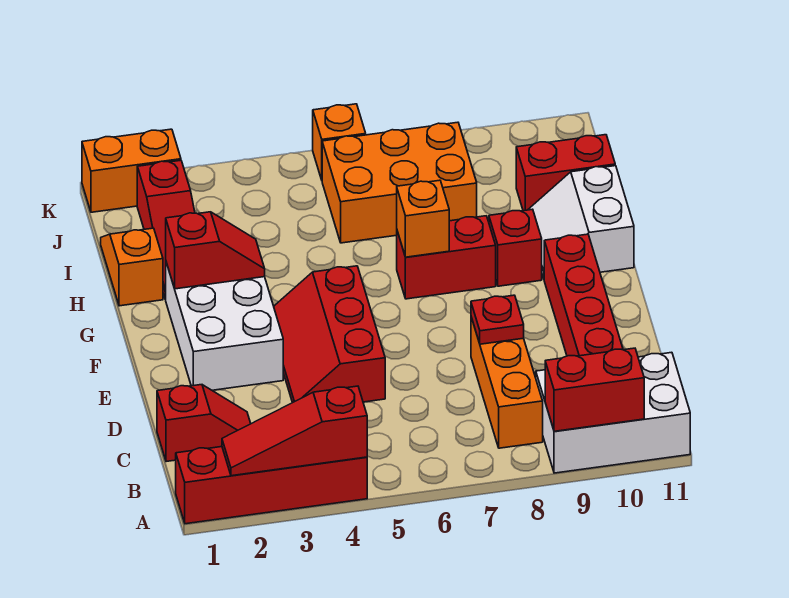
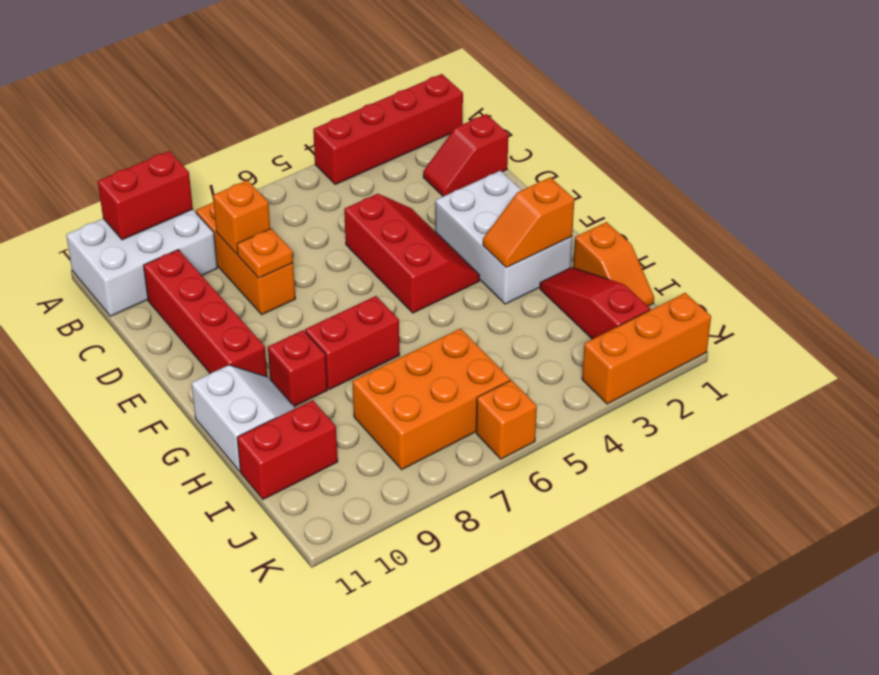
red slope A2:A4 level 2 top 4 -> none
red plate D8 level 2 -> orange plate D8 level 2
red slope G2:G3 level 2 top 2 -> orange slope G2:G3 level 2 top 2
orange brick G7 level 2 -> orange brick C8 level 2
orange brick K1:K2 level 1 -> orange brick K1:K3 level 1

